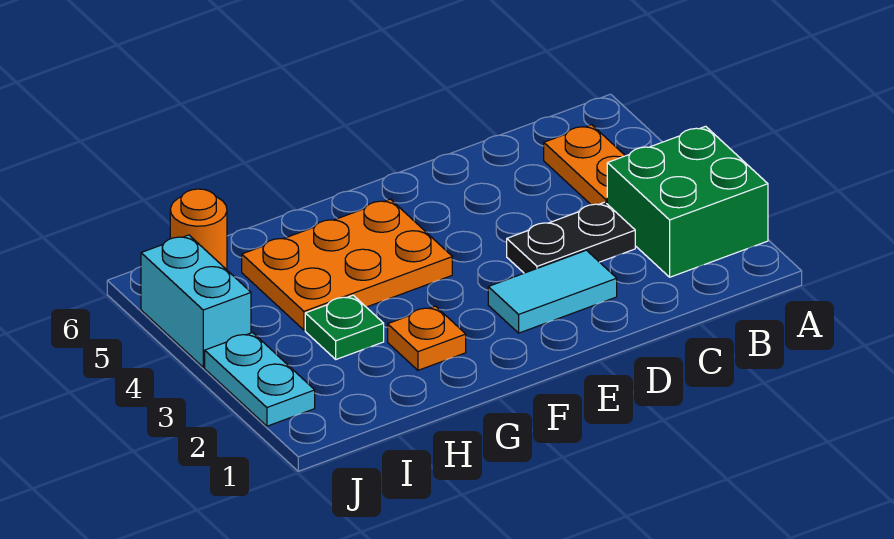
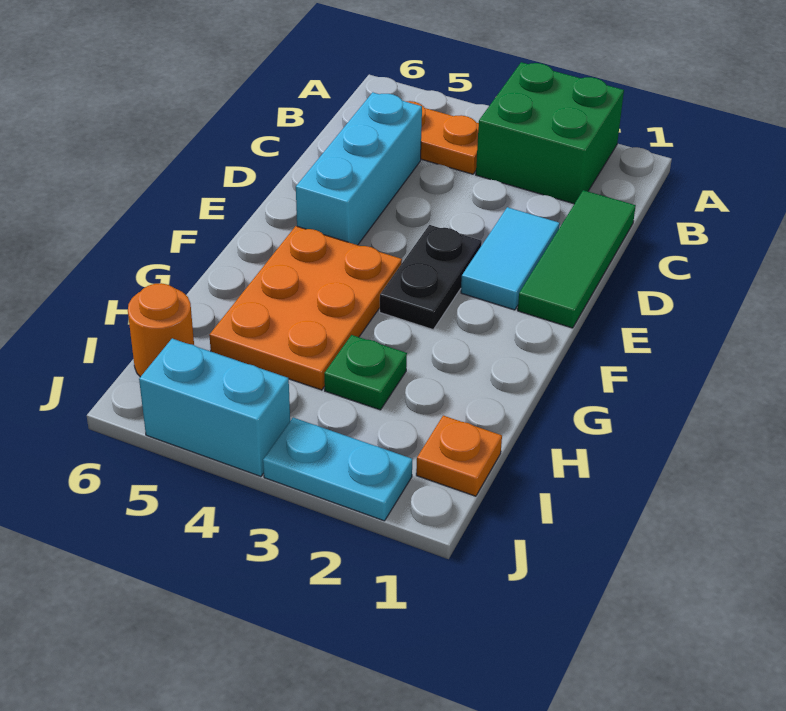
none -> green tile C1:E1 level 1
black plate C3:D3 level 1 -> black plate E3:F3 level 1
none -> cyan brick C5:E5 level 1
orange plate G2 level 1 -> orange plate I1 level 1

